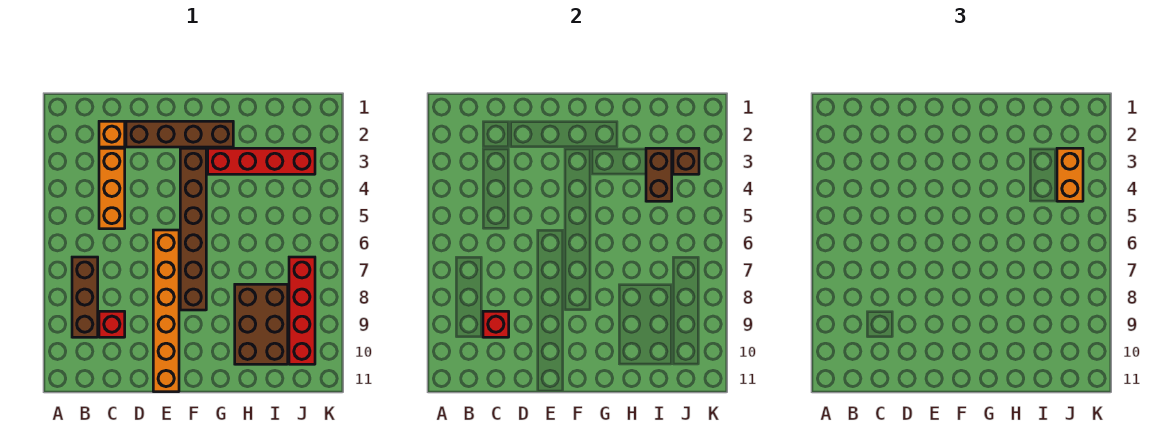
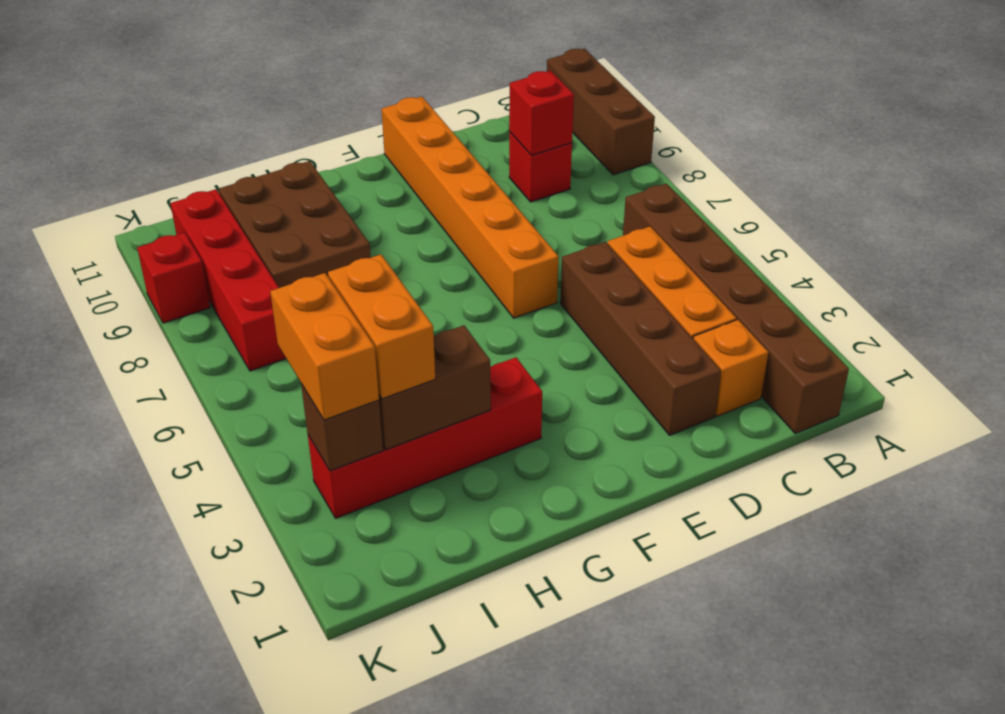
brown brick B7:B9 level 1 -> brown brick A9:A11 level 1
brown brick D2:G2 level 1 -> brown brick D2:D5 level 1
brown brick F3:F8 level 1 -> brown brick B1:B6 level 1
brown brick I3:I4 level 2 -> brown brick H3:I3 level 2
none -> orange brick I3:I4 level 3
none -> red brick K9 level 1

